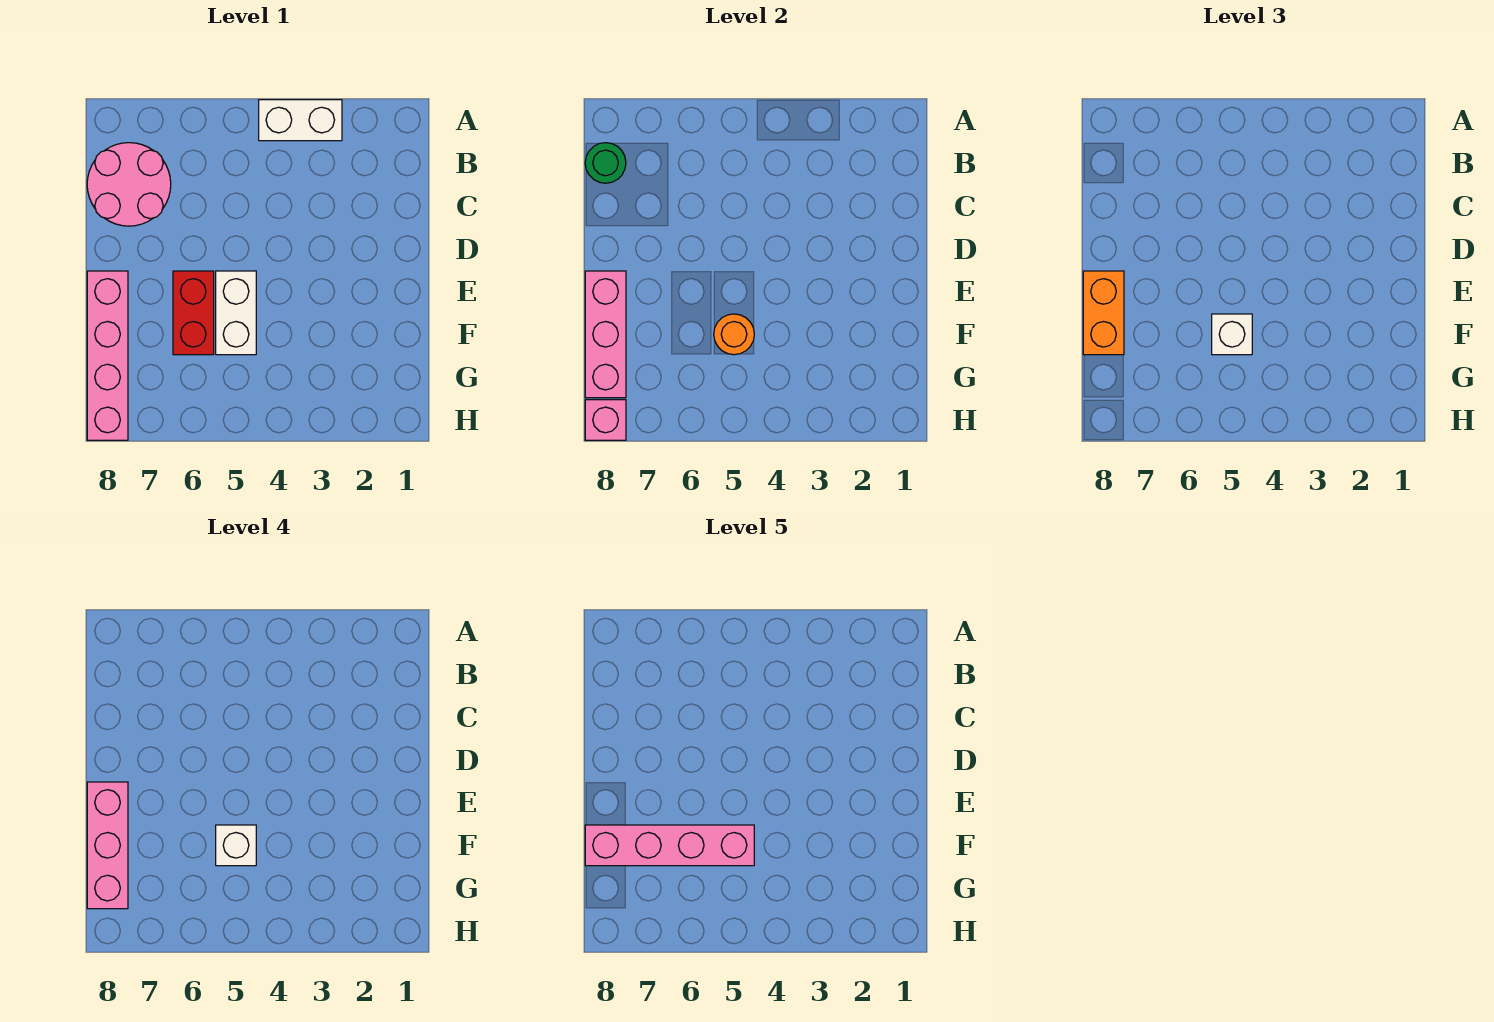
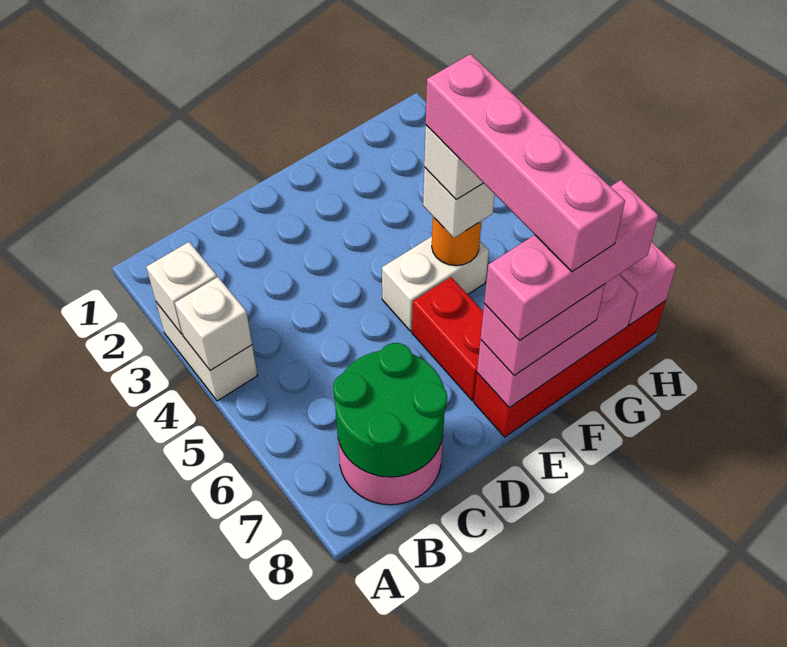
none -> white brick A3 level 2
none -> white brick A4 level 2
green round brick B8 level 2 -> green round brick B7:C8 level 2
red brick E6:F6 level 1 -> red brick E6:E7 level 1
pink brick E8:H8 level 1 -> red brick E8:H8 level 1
orange brick E8:F8 level 3 -> pink brick E8:F8 level 3

